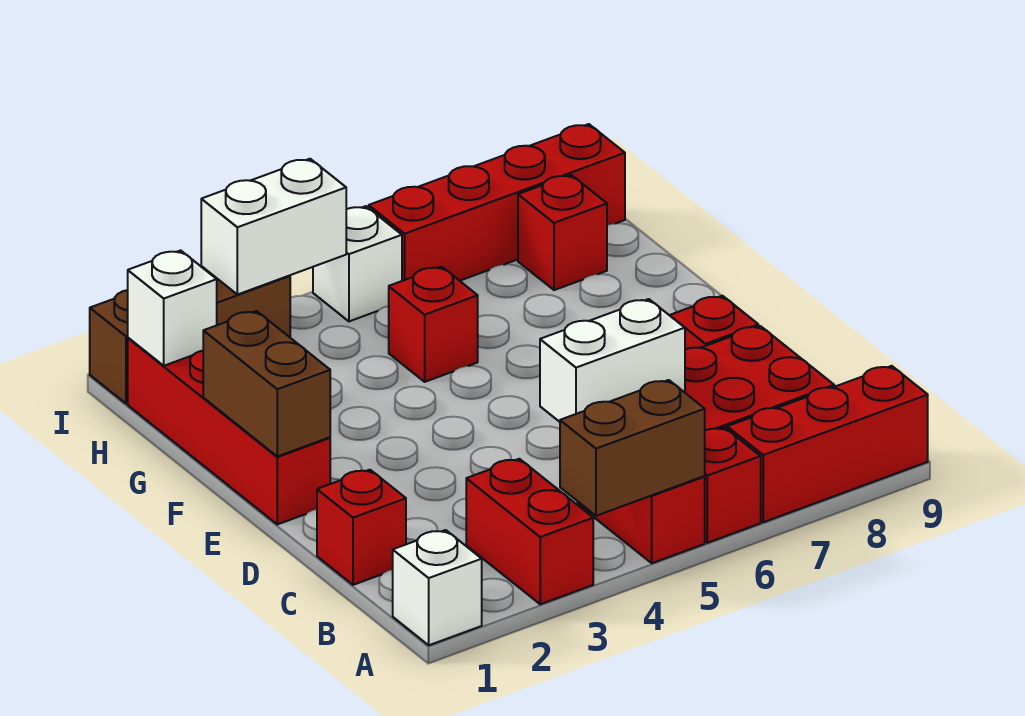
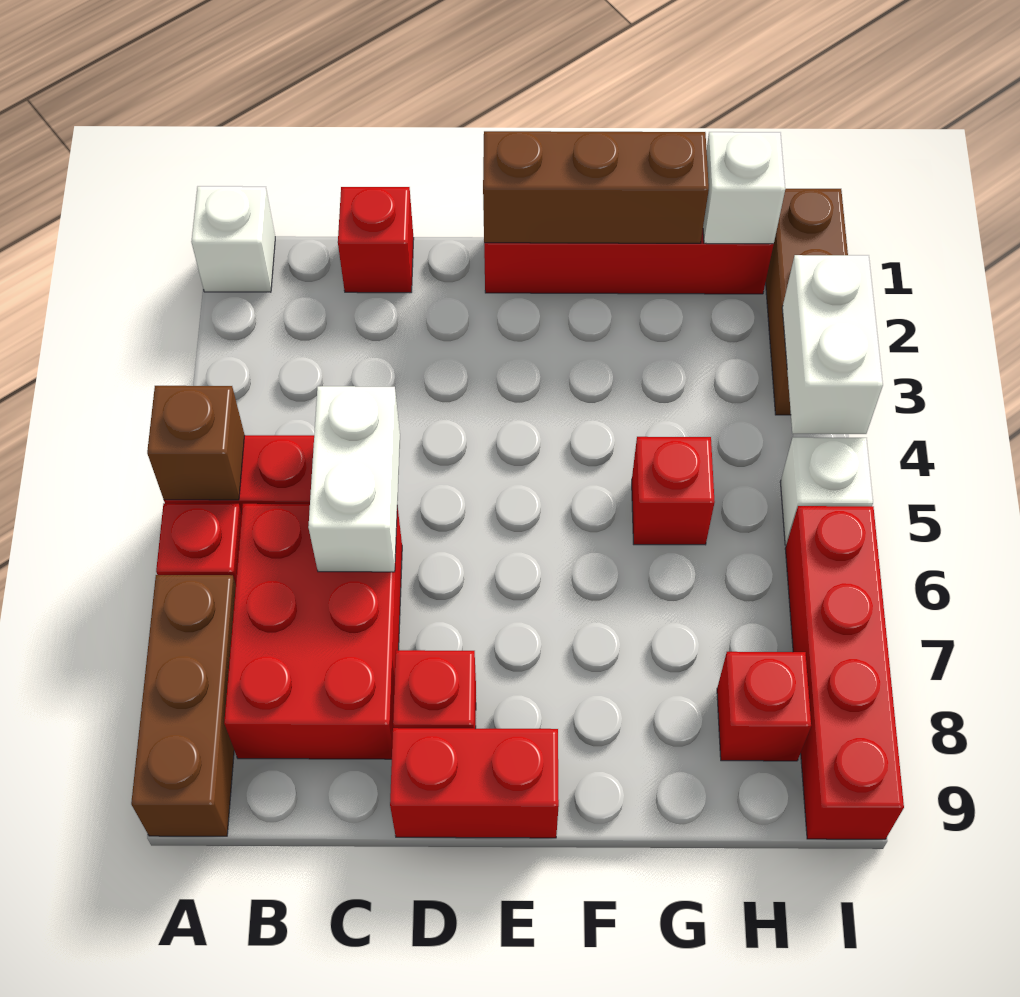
red brick A3:B3 level 1 -> red brick D9:E9 level 1
brown brick A4:A5 level 2 -> brown brick A5 level 2
red brick A7:A9 level 1 -> brown brick A7:A9 level 1
brown brick E1:F1 level 2 -> brown brick E1:G1 level 2

